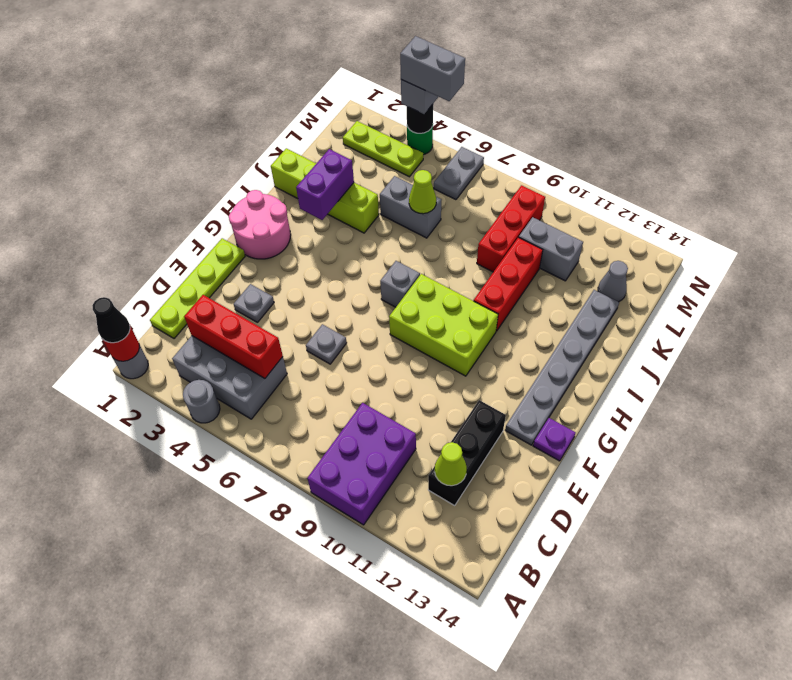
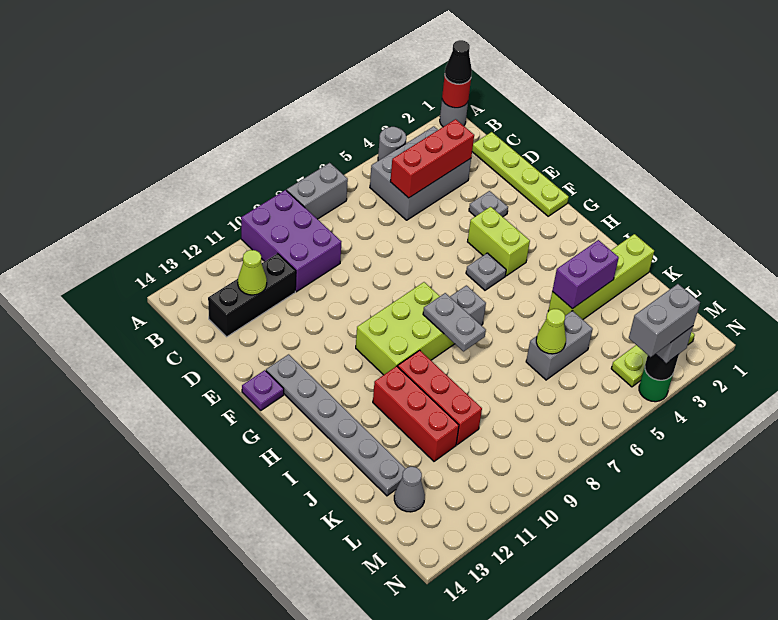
black brick C12:E12 level 1 -> black brick C11:C13 level 1
grey plate E6 level 1 -> grey plate G5 level 1
none -> lime brick F4:G4 level 1
pink round brick G1:H2 level 1 -> none
purple brick I3:J3 level 2 -> purple brick J3:J4 level 2
red brick K9:M9 level 1 -> red brick I11:K11 level 1
grey brick L10:L11 level 1 -> grey brick A7:A8 level 1
grey plate M6:N6 level 1 -> grey plate H8:I8 level 2

